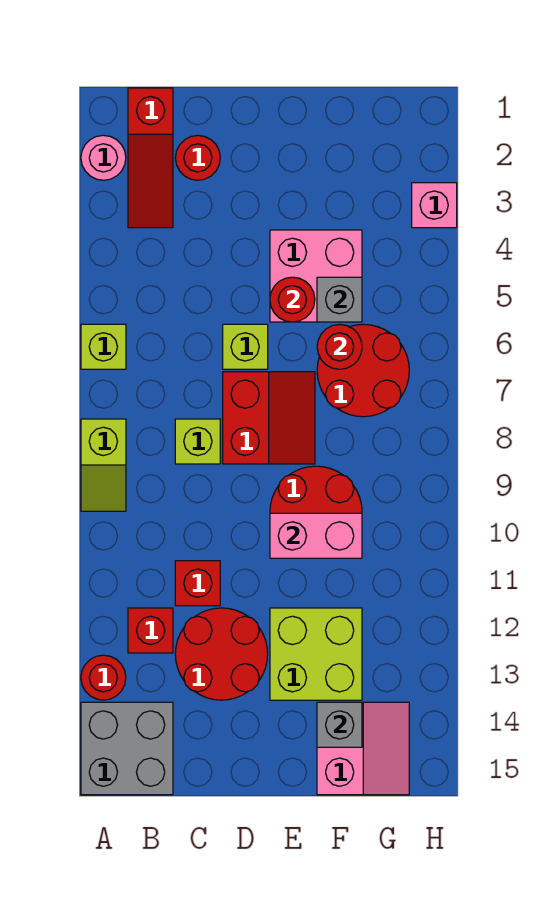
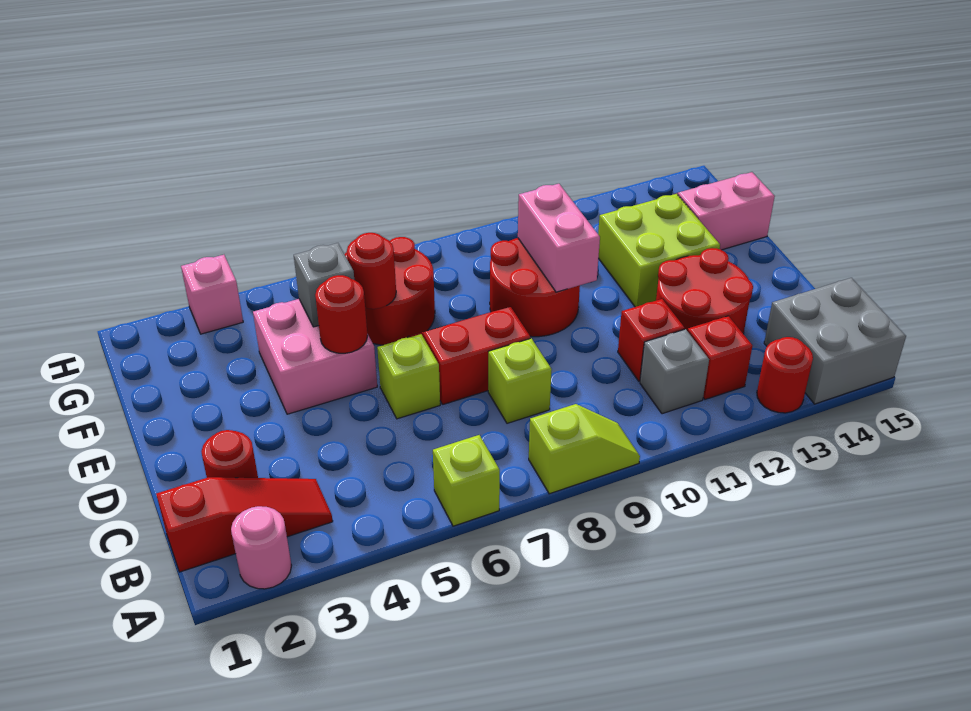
grey brick F14 level 2 -> grey brick B11 level 1

